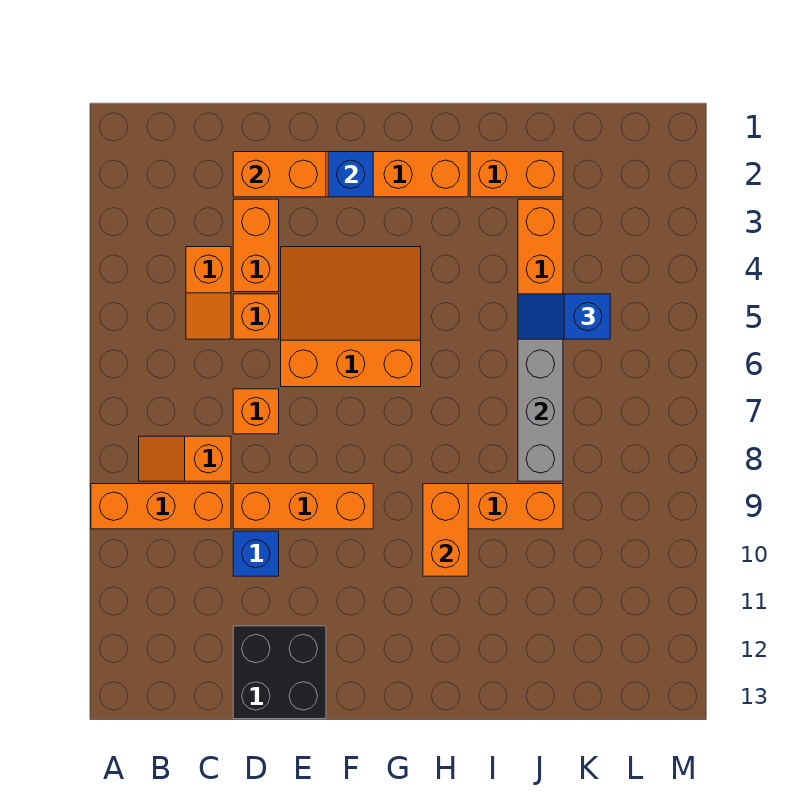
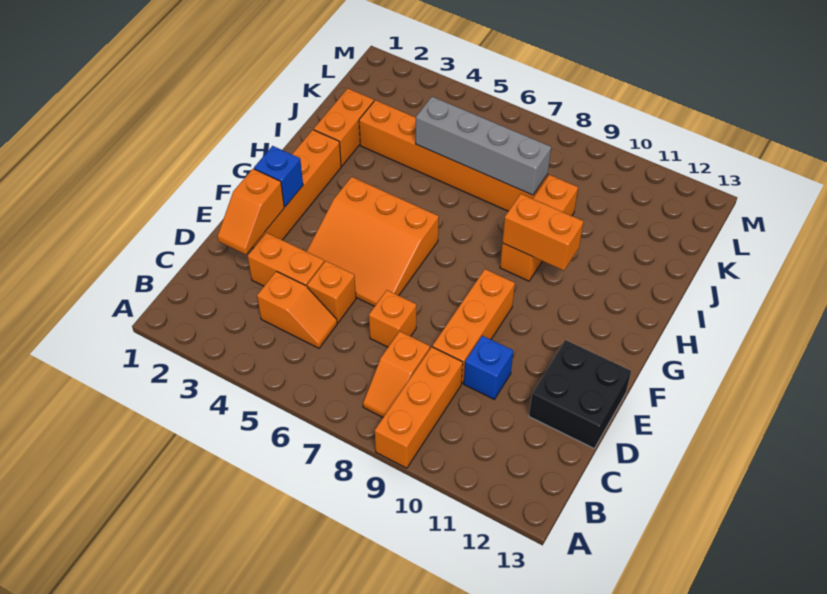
orange brick D2:E2 level 2 -> orange slope D2:E2 level 2 top E
orange slope E4:G6 level 1 top 6 -> orange slope E4:G6 level 1 top G
blue slope J5:K5 level 3 top K -> none

